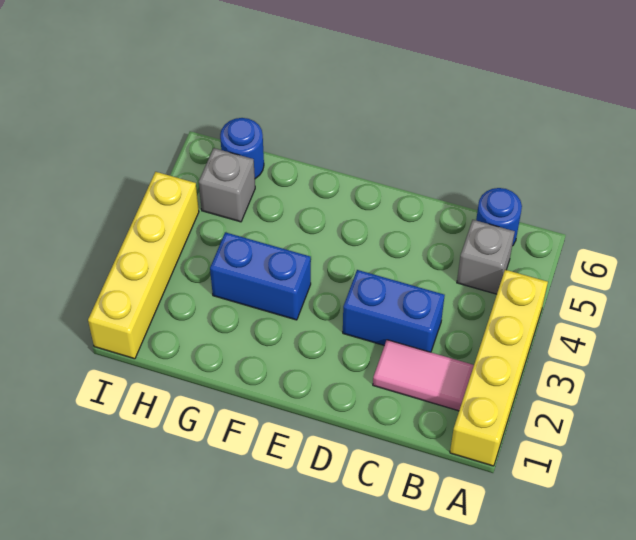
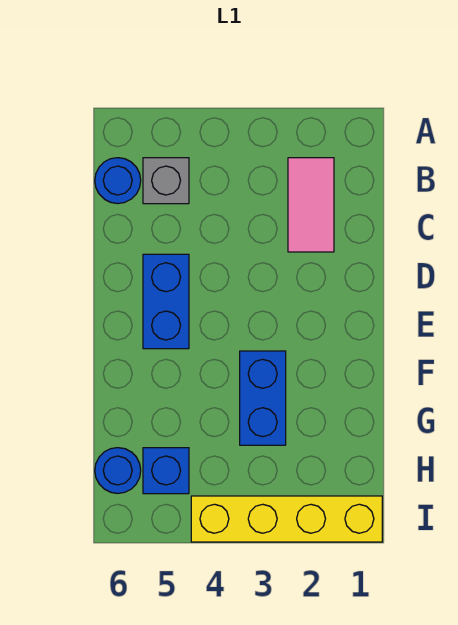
yellow brick A1:A4 level 1 -> none
blue brick C3:D3 level 1 -> blue brick D5:E5 level 1
grey brick H5 level 1 -> blue brick H5 level 1

